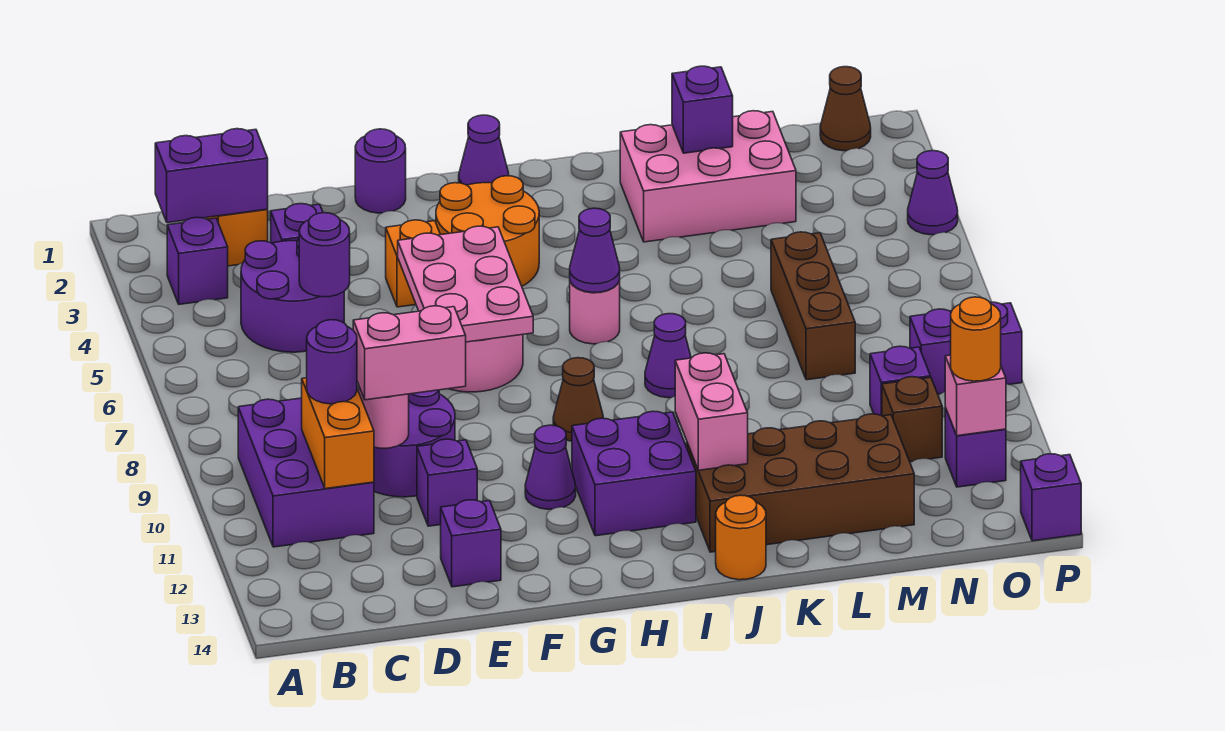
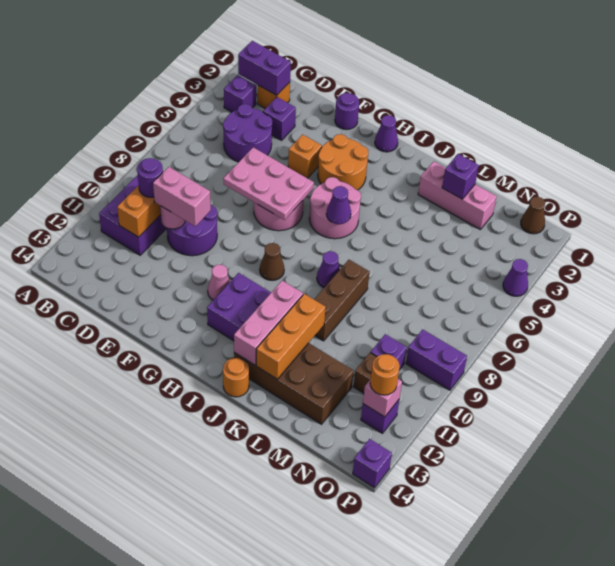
purple round brick D5 level 2 -> none
purple brick E11 level 1 -> none
purple brick E13 level 1 -> none
pink plate F5:G7 level 2 -> pink plate E6:G7 level 2
purple cone G11 level 1 -> pink cone G11 level 1
pink round brick I6 level 1 -> pink round brick H5:I6 level 1
pink brick J11:J12 level 2 -> pink brick J11:J13 level 2
pink brick K2:M3 level 1 -> pink brick K2:M2 level 1
none -> orange brick K11:K13 level 2
brown brick M6:M8 level 1 -> brown brick K8:K10 level 1

